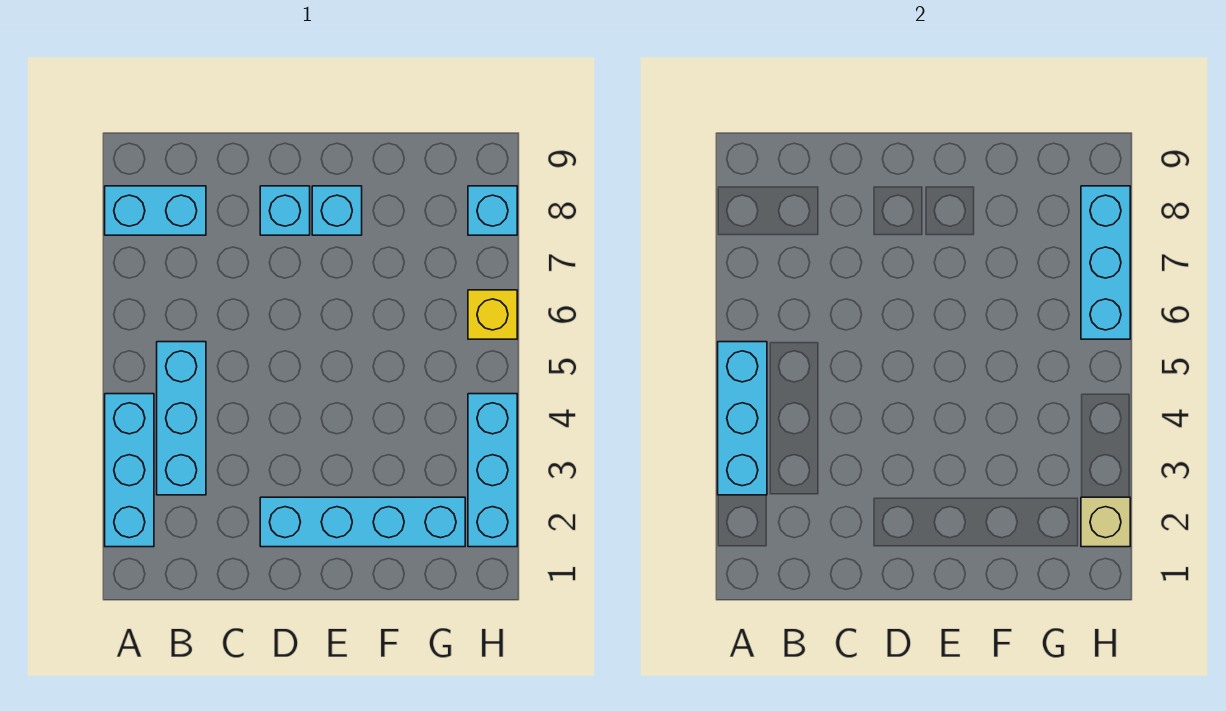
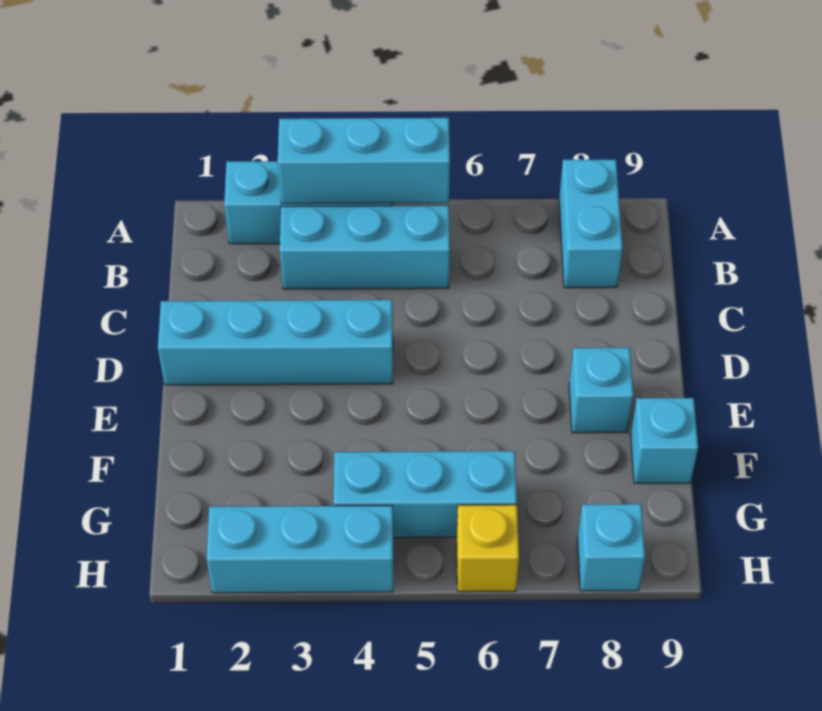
cyan brick D2:G2 level 1 -> cyan brick D1:D4 level 1
cyan brick D8 level 1 -> cyan brick F9 level 1
tan brick H2 level 2 -> none
cyan brick H6:H8 level 2 -> cyan brick G4:G6 level 1

